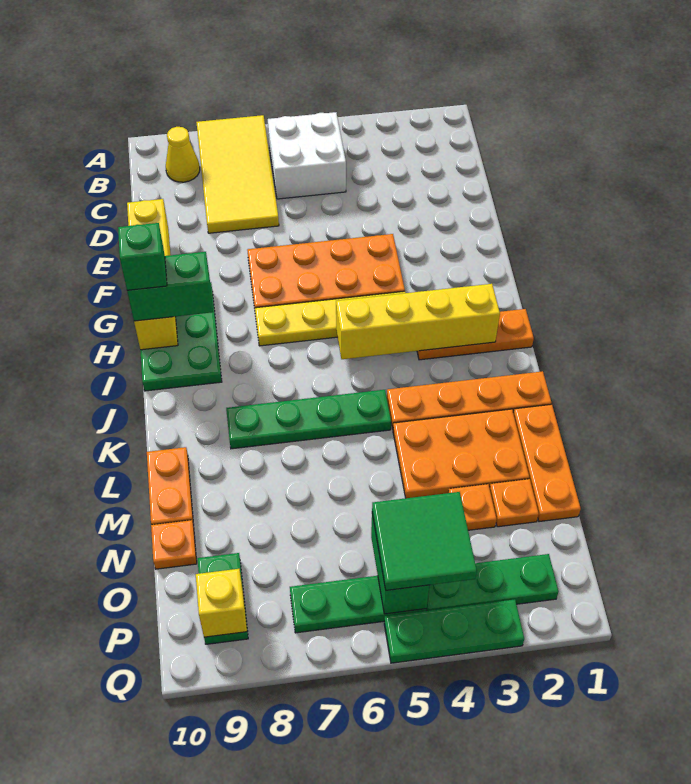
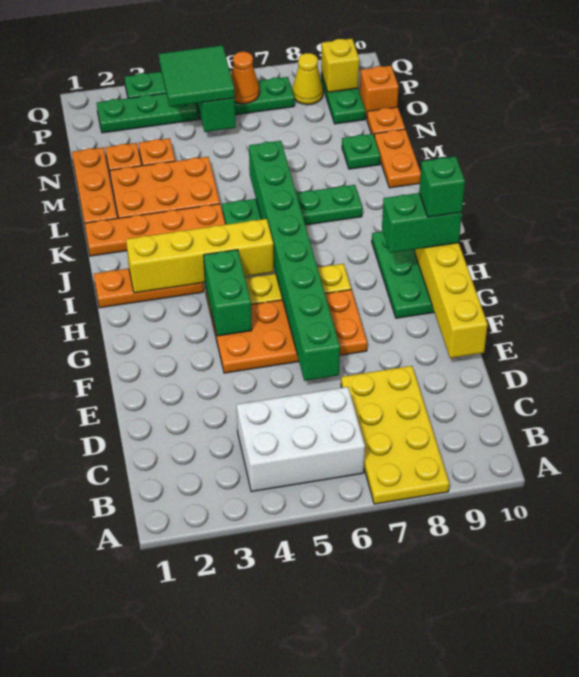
yellow tile A7:D8 level 1 -> yellow plate A7:D8 level 1
white brick B5:C6 level 1 -> white brick B4:C6 level 1
yellow cone B9 level 1 -> yellow cone P8 level 1
none -> green brick E6:L6 level 2
none -> green brick G4:H4 level 2
none -> green plate M9 level 1
none -> orange brick O10 level 1
none -> orange cone P6 level 2

